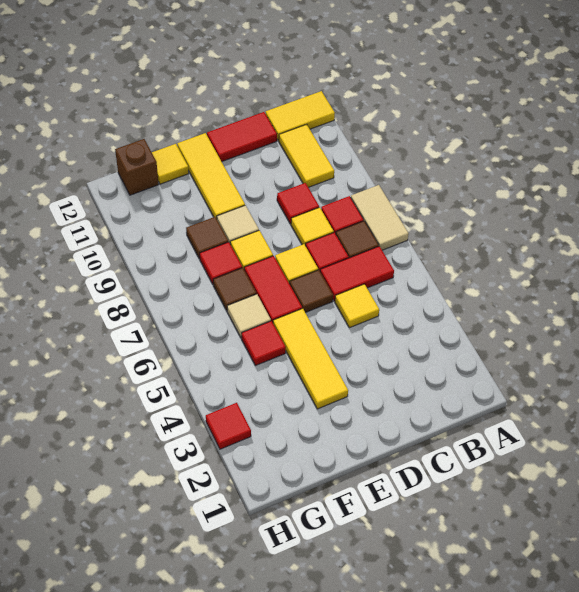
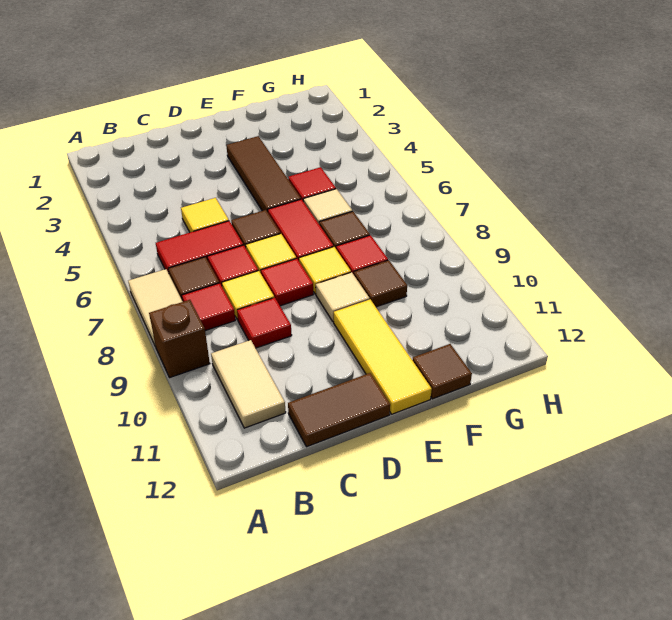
yellow tile A12:B12 level 1 -> none
yellow tile B10:B11 level 1 -> tan tile B10:B11 level 1
red tile C12:D12 level 1 -> brown tile C12:D12 level 1
yellow tile E3:E5 level 1 -> brown tile E3:E5 level 1
yellow tile F12 level 1 -> brown tile F12 level 1
brown brick G12 level 1 -> brown brick A9 level 1
red tile H3 level 1 -> red tile D8 level 1

